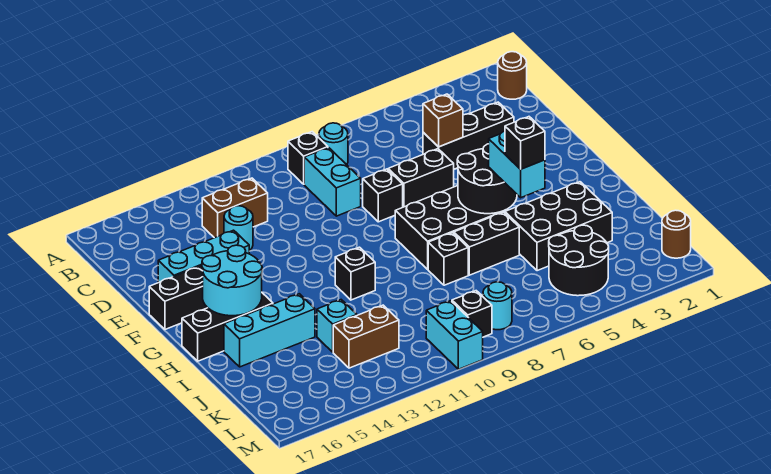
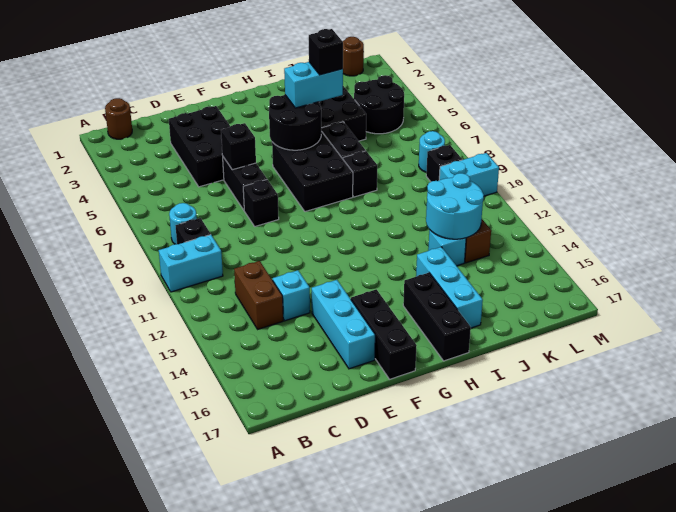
cyan brick C9:D9 level 1 -> cyan brick A10:B10 level 1
black brick D3:D5 level 1 -> black brick D3:E5 level 1
brown brick D5 level 2 -> none
cyan round brick D13 level 1 -> cyan brick D13 level 1
cyan round brick G15:H16 level 2 -> cyan round brick J12:K13 level 2
black brick H11 level 1 -> black brick E6 level 2

